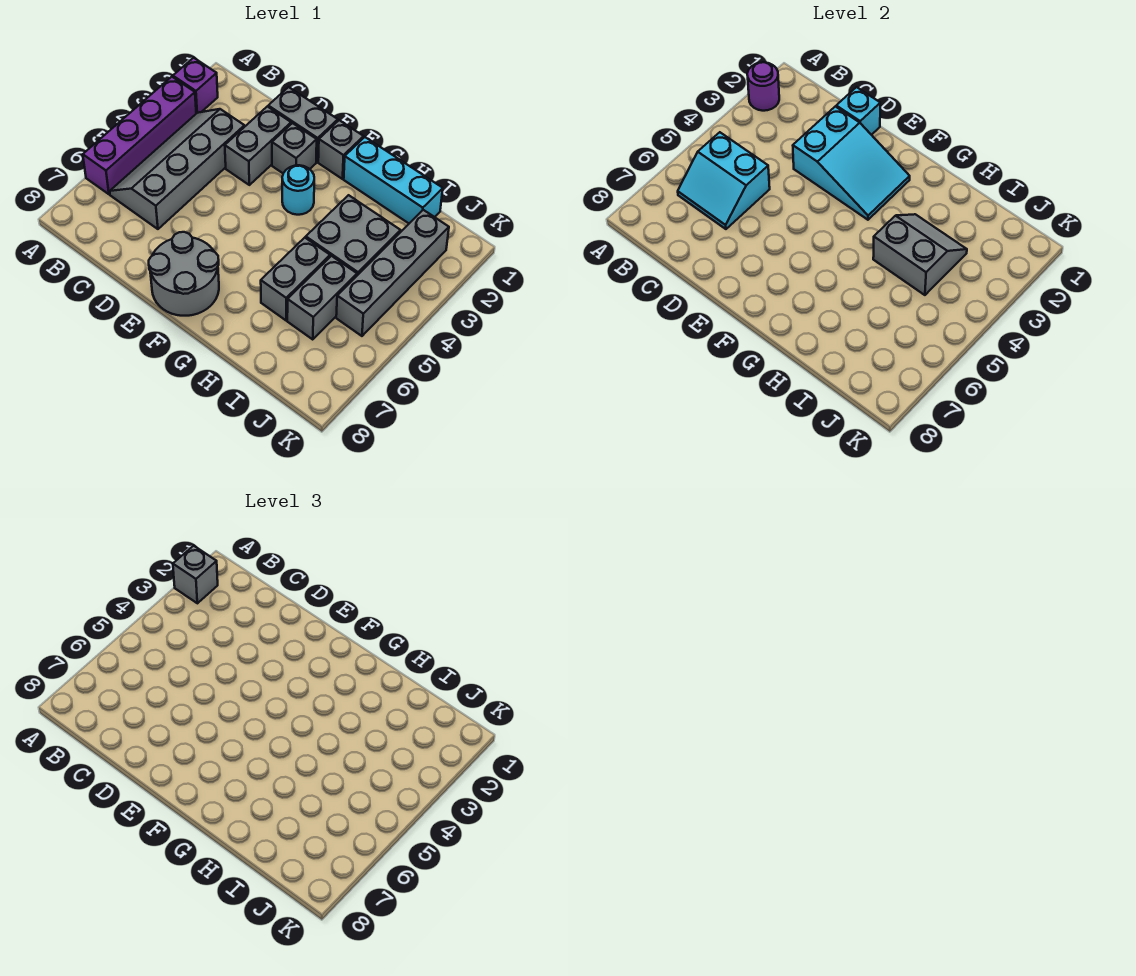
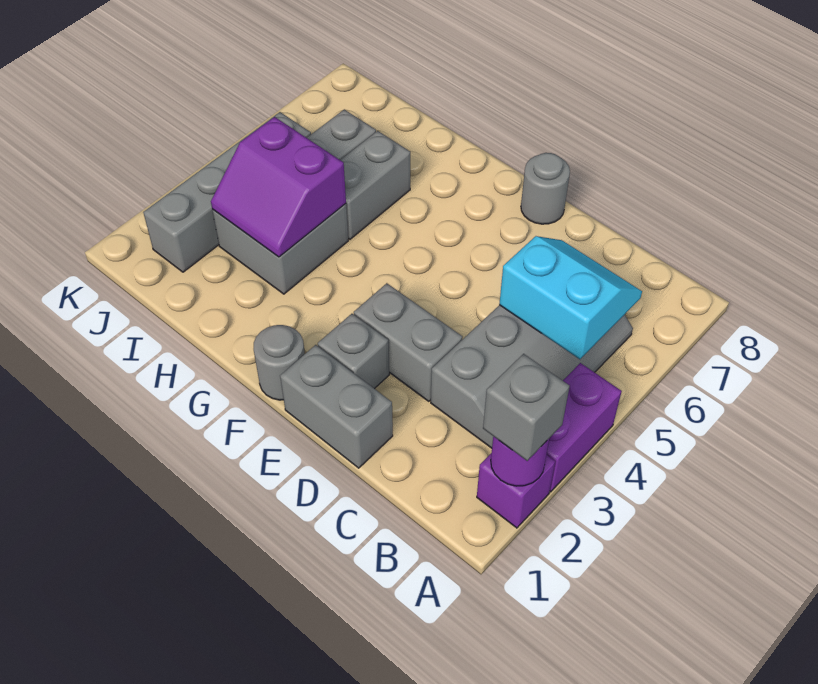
purple brick A3:A6 level 1 -> purple brick A3:A4 level 1
cyan brick D1 level 2 -> none
grey brick D2:D3 level 1 -> grey brick D3:E3 level 1
cyan slope D2:F3 level 2 top D -> none
grey round brick E7:F8 level 1 -> grey round brick E8 level 1
grey brick F1 level 1 -> grey round brick F1 level 1
cyan round brick F3 level 1 -> none
cyan brick G1:I1 level 1 -> none
grey slope H3:I4 level 2 top 4 -> purple slope H3:I4 level 2 top 4

